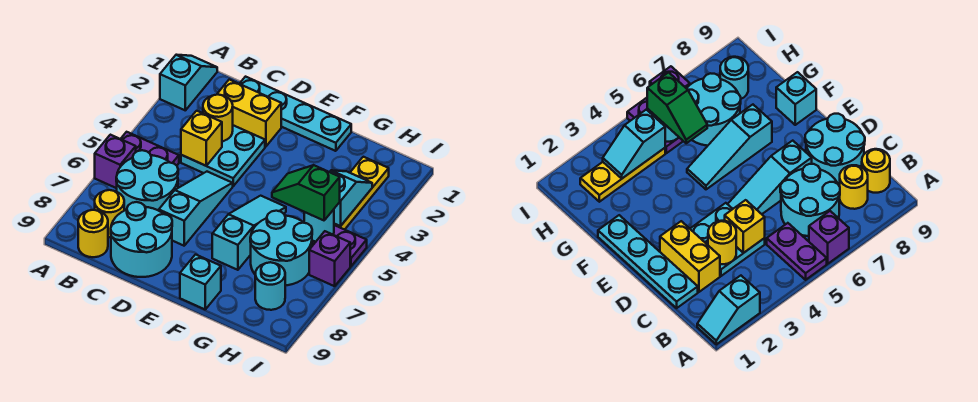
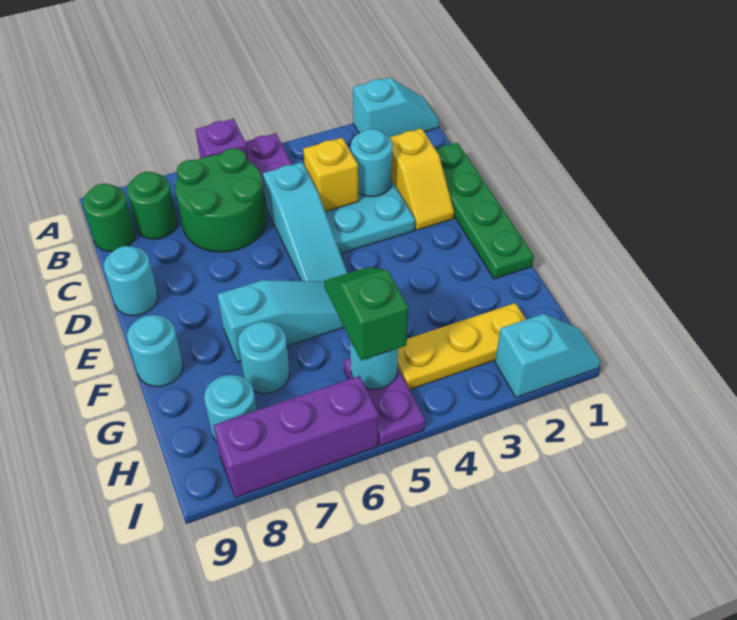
cyan round brick B6:C7 level 1 -> green round brick B6:C7 level 1
yellow round brick B8 level 1 -> green round brick B8 level 1
yellow round brick B9 level 1 -> green round brick B9 level 1
cyan plate C1:F1 level 1 -> green plate C1:F1 level 1
yellow brick C2:D2 level 1 -> yellow slope C2:D2 level 1 top C
yellow round brick C3 level 2 -> cyan round brick C3 level 2
cyan round brick C8:D9 level 1 -> cyan round brick D9 level 1
cyan slope D5:D7 level 1 top 7 -> cyan slope C5:E5 level 1 top C
cyan brick F9 level 1 -> cyan round brick F9 level 1
cyan round brick G6:H7 level 1 -> cyan round brick G7 level 1
cyan slope H3:H4 level 2 top 4 -> cyan slope I1:I2 level 1 top 2
purple brick I6 level 1 -> purple brick I6:I8 level 1

